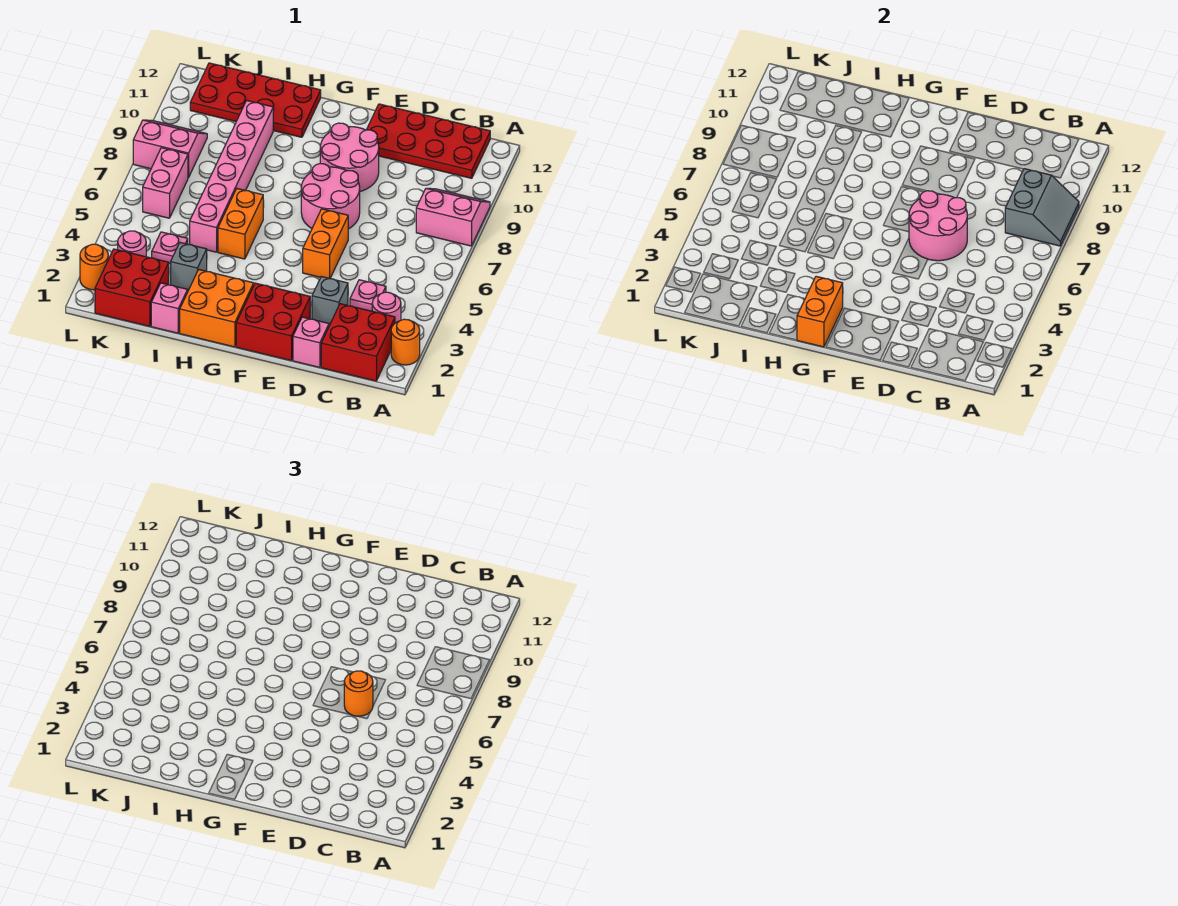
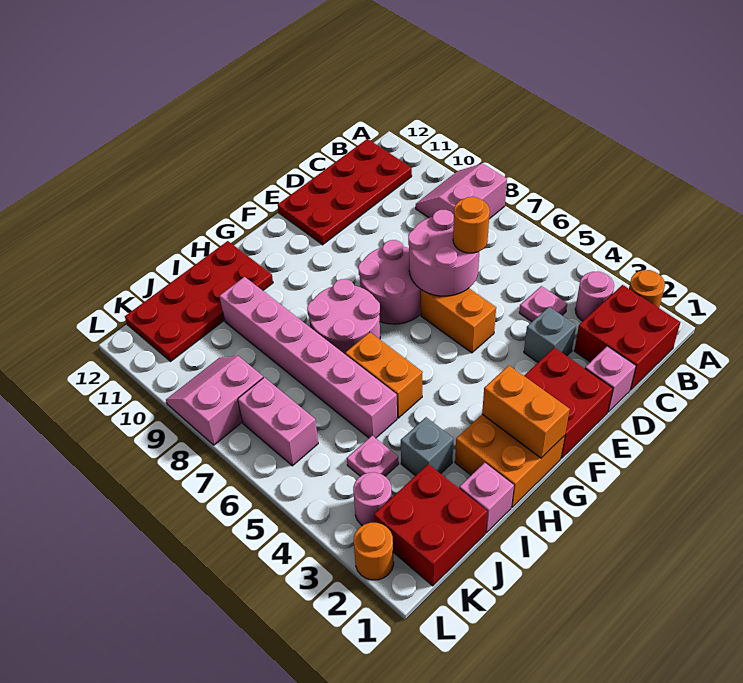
grey slope A8:B9 level 2 top B -> none
pink round brick E9:F10 level 1 -> pink round brick G7:H8 level 1

